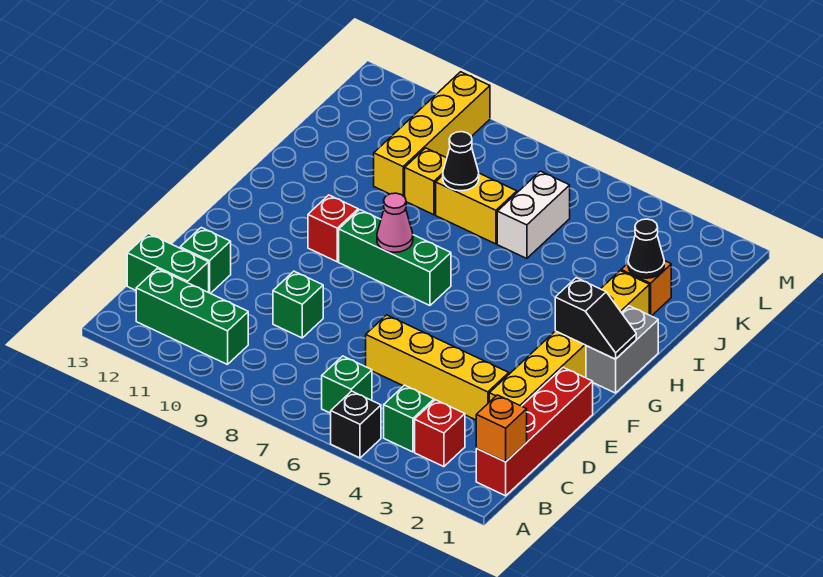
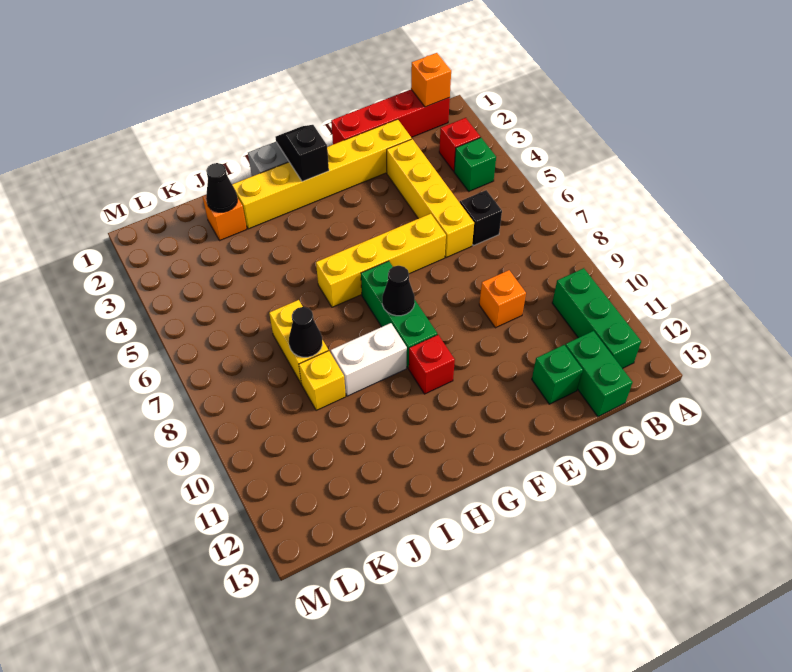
black brick A5 level 1 -> black brick C6 level 1
green brick B6 level 1 -> none
green brick D9 level 1 -> orange brick D9 level 1
pink cone G8 level 2 -> black cone G8 level 2
white brick J6:K6 level 1 -> white brick H9:I9 level 1
yellow brick J10:M10 level 1 -> yellow brick E6:H6 level 1

